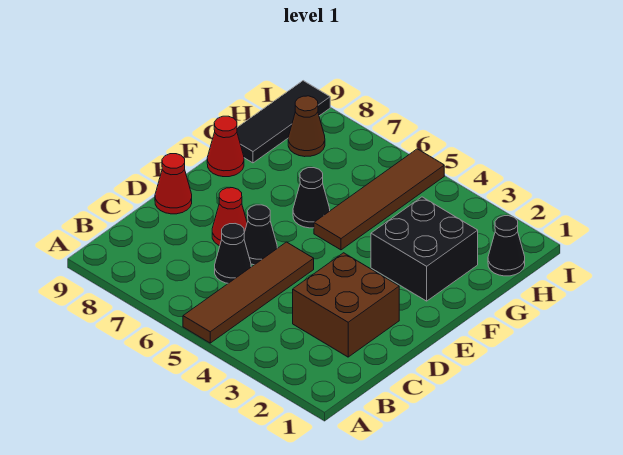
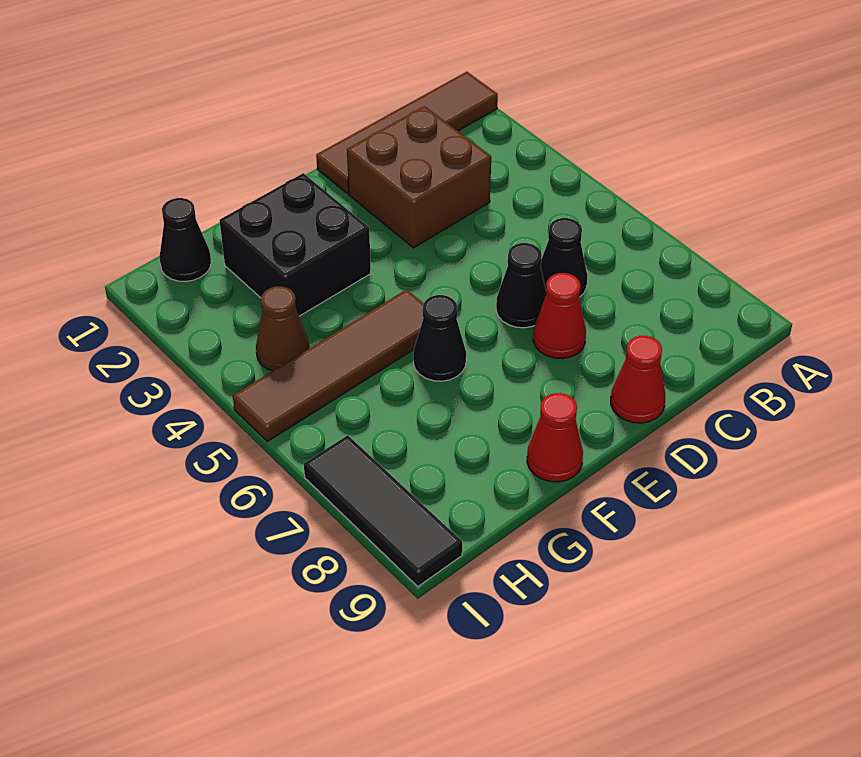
brown tile A5:D5 level 1 -> brown tile A1:D1 level 1
black tile G9:I9 level 1 -> black tile I7:I9 level 1
brown cone H8 level 1 -> brown cone H4 level 1

